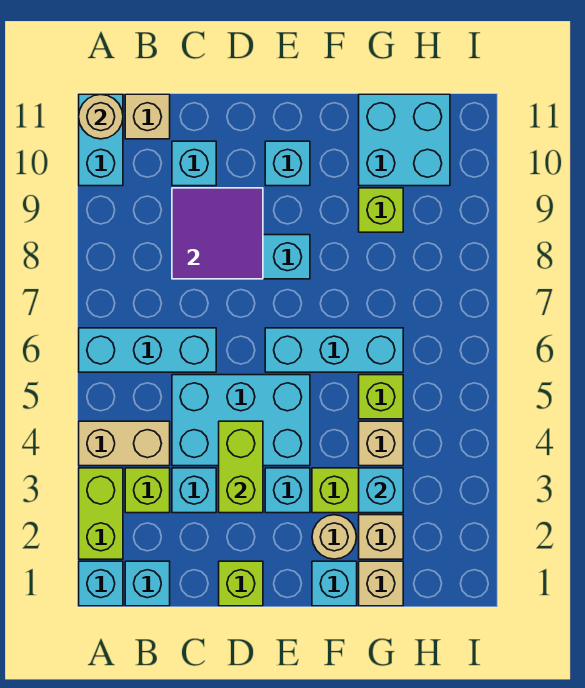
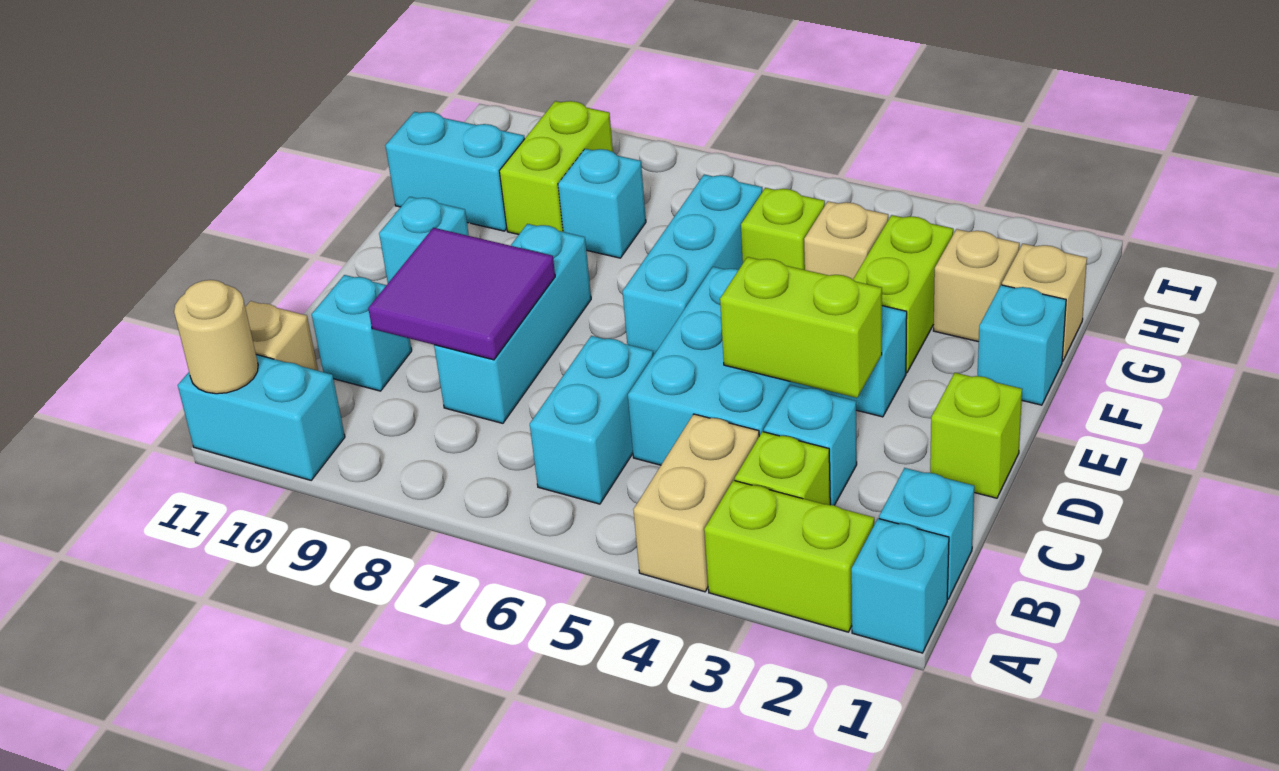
cyan brick A6:C6 level 1 -> cyan brick B6:C6 level 1
tan round brick F2 level 1 -> none
cyan brick G3 level 2 -> cyan brick G8 level 1
lime brick G9 level 1 -> lime brick G9:H9 level 1
cyan brick G10:H11 level 1 -> cyan brick G10:G11 level 1

